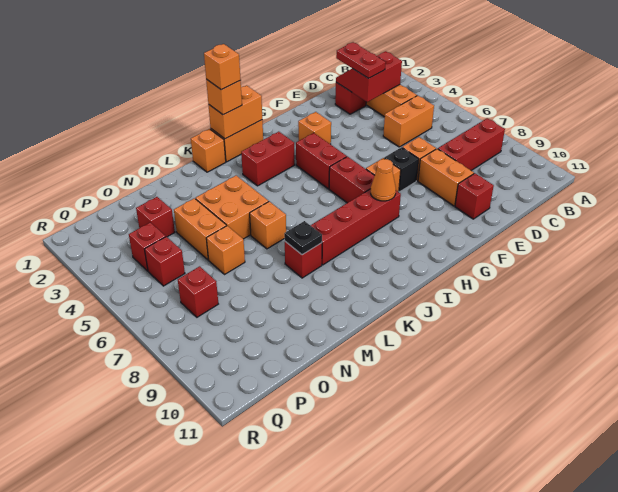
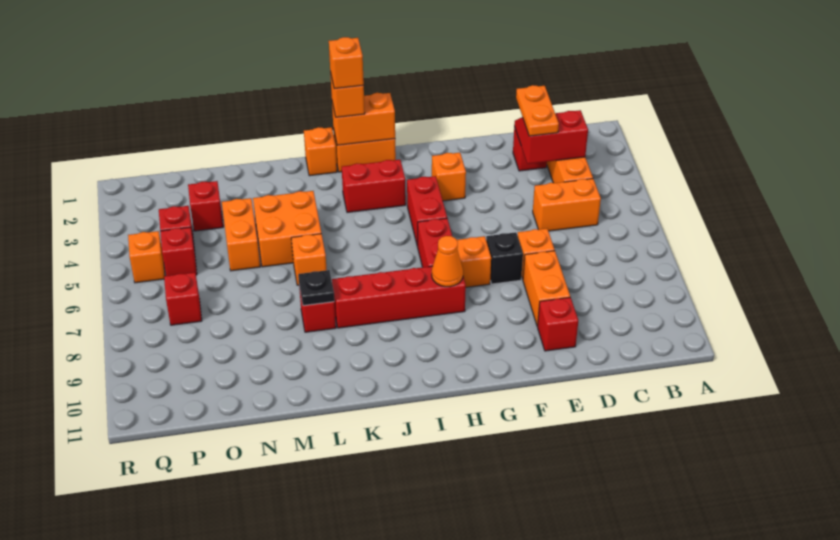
red brick B8:D8 level 1 -> none
red plate D2:D3 level 3 -> orange plate D2:D3 level 3
orange brick N6 level 1 -> orange brick Q5 level 1

